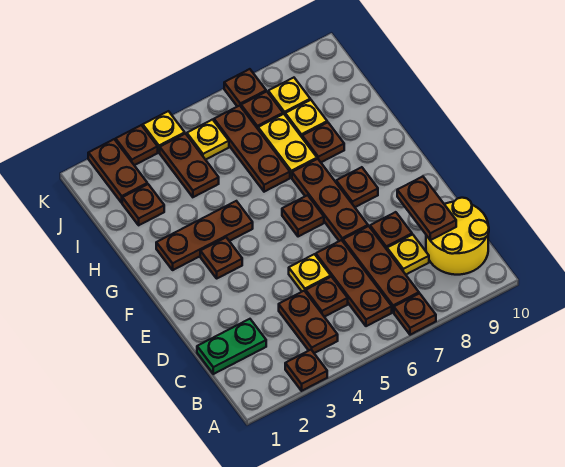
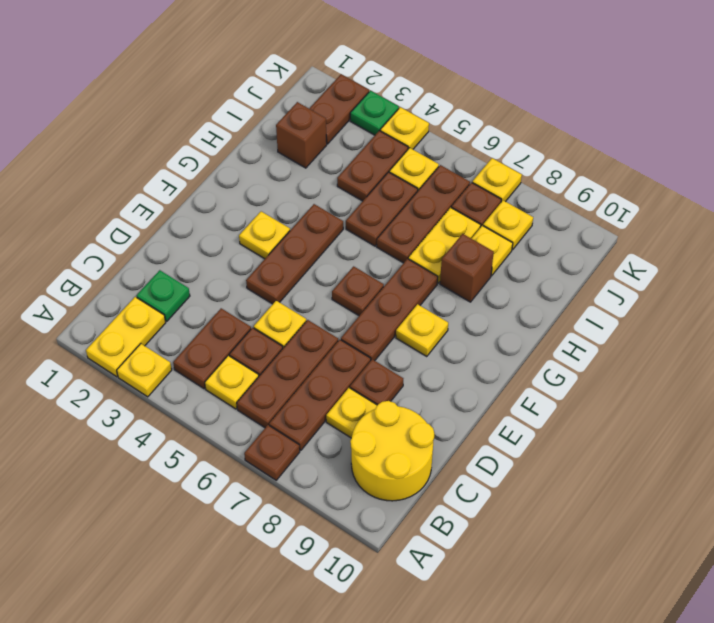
none -> yellow plate A2:B2 level 1
brown plate A3 level 1 -> yellow plate A3 level 1
none -> yellow plate B5 level 1
green plate C1:C2 level 1 -> green plate C2 level 1
brown plate C9:D9 level 2 -> brown plate H5:I5 level 1
brown plate F3 level 1 -> yellow plate F3 level 1
brown plate F8 level 1 -> yellow plate F8 level 1
brown plate G2:G4 level 1 -> brown plate E4:G4 level 1
brown plate H8 level 1 -> brown brick H8 level 1
brown plate I2 level 1 -> brown brick I2 level 1
brown plate K3 level 1 -> green plate K3 level 1
brown plate K7 level 1 -> yellow plate K7 level 1

